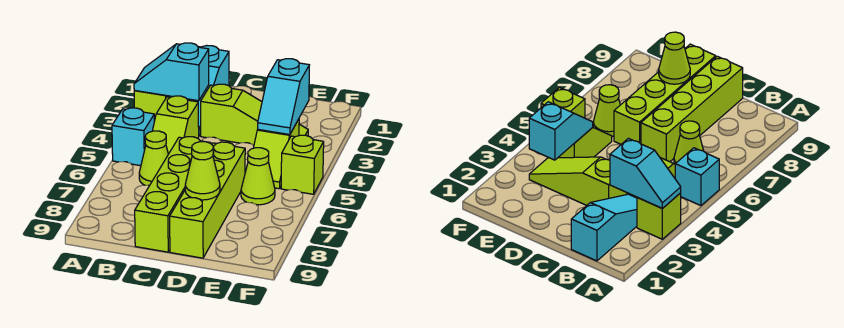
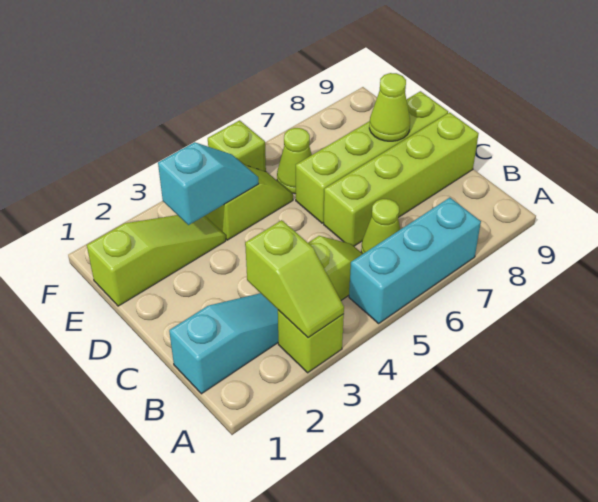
cyan slope A3:B3 level 2 top B -> lime slope A3:B3 level 2 top B
cyan brick A5 level 1 -> cyan brick A5:A7 level 1
lime slope C3:E3 level 1 top C -> lime slope E1:E3 level 1 top 1

